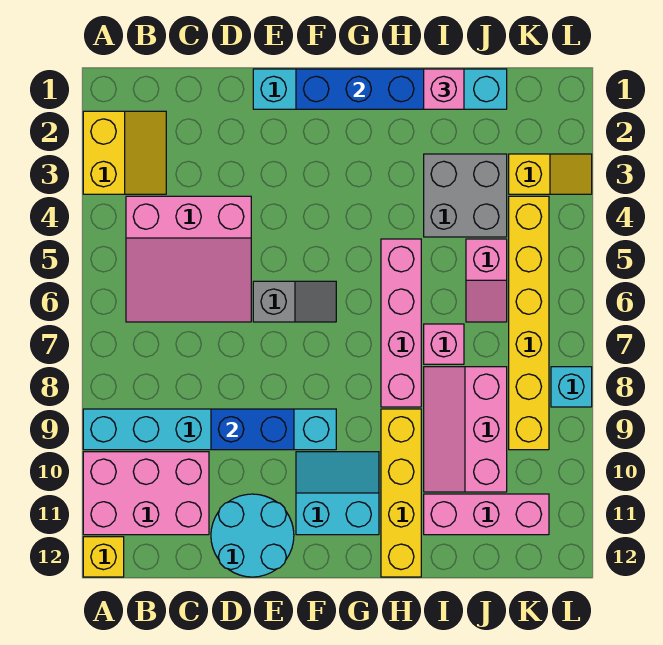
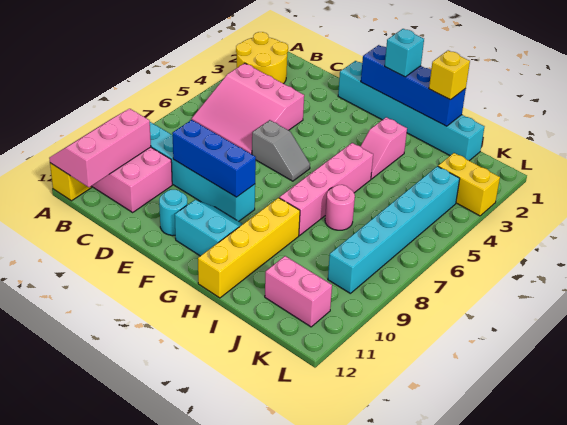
yellow slope A2:B3 level 1 top A -> yellow round brick A2:B3 level 1
blue brick D9:E9 level 2 -> blue brick D9:F9 level 2
cyan round brick D11:E12 level 1 -> cyan round brick E11 level 1
pink brick I1 level 3 -> yellow brick I1 level 3
grey brick I3:J4 level 1 -> none
pink brick I7 level 1 -> pink round brick I7 level 1
pink slope I8:J10 level 1 top J -> pink slope A10:B12 level 2 top B
pink brick I11:K11 level 1 -> pink brick J11:K11 level 1
pink slope J5:J6 level 1 top 5 -> pink slope H3:H4 level 1 top 3
yellow slope K3:L3 level 1 top K -> yellow brick K3:L3 level 1
yellow brick K4:K9 level 1 -> cyan brick K4:K9 level 1
cyan brick L8 level 1 -> cyan brick G1 level 3

